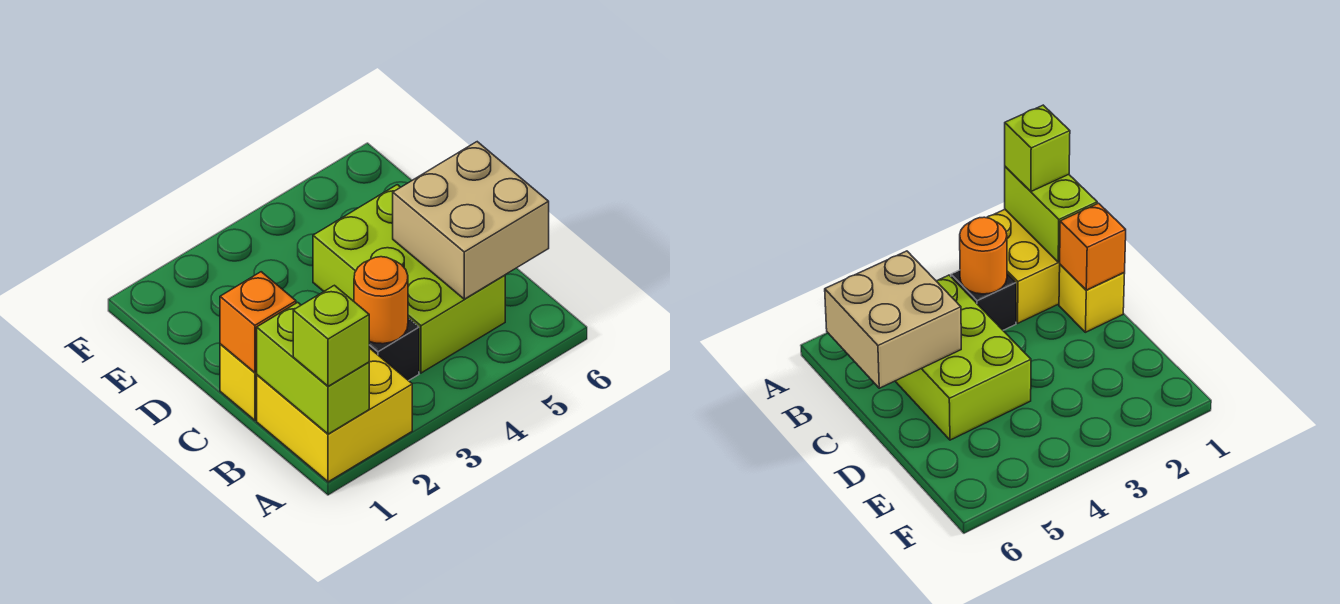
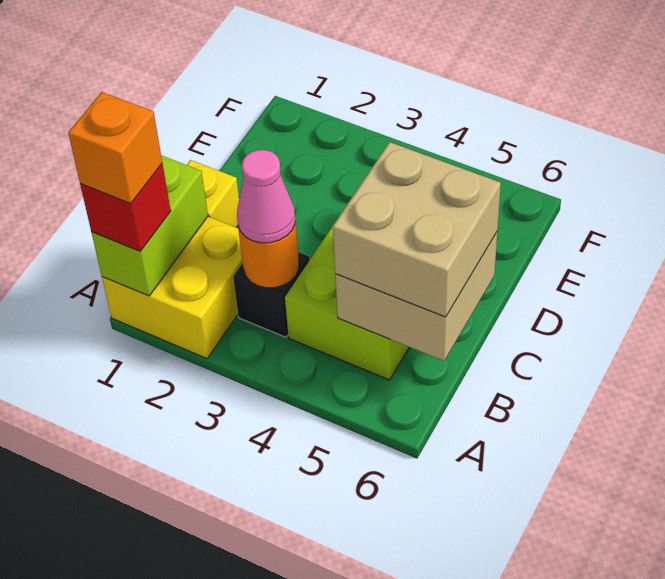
lime brick A1 level 3 -> red brick A1 level 3
none -> pink cone B3 level 3
none -> tan brick B5:C6 level 3
orange brick C1 level 2 -> orange brick A1 level 4

